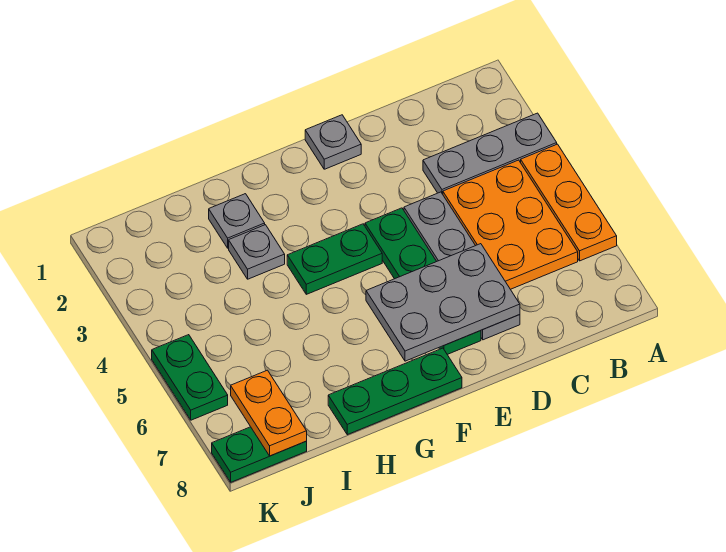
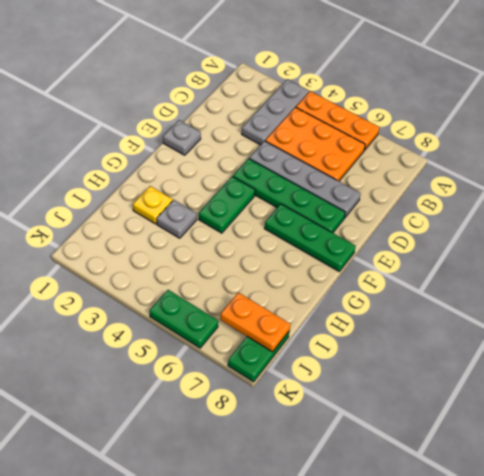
grey plate D6:F7 level 2 -> none
green plate F8:H8 level 1 -> green plate F6:F8 level 1
grey plate H2 level 1 -> yellow plate H2 level 1

